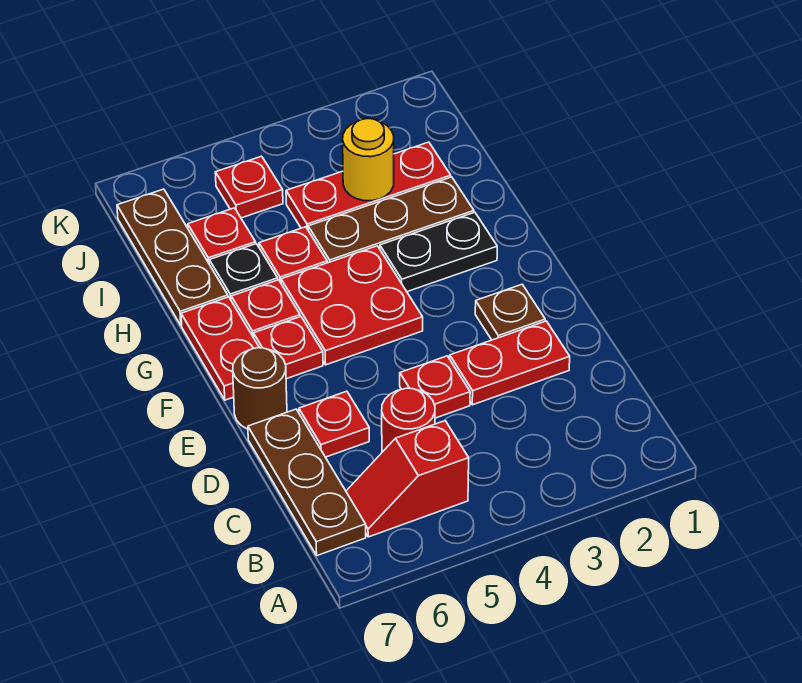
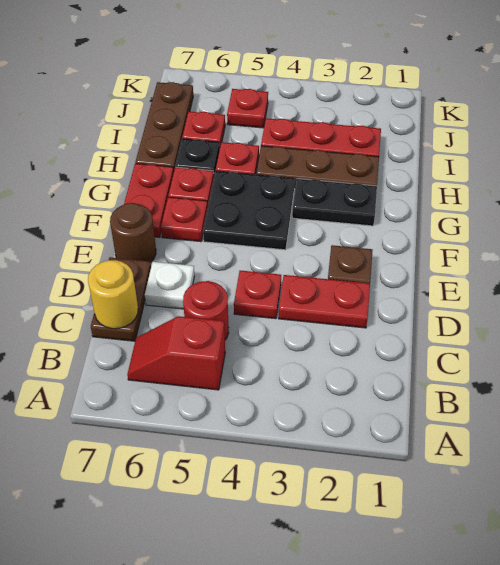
brown plate B7:D7 level 1 -> brown plate C7:D7 level 1
red plate D6 level 1 -> white plate D6 level 1
red plate F4:G5 level 1 -> black plate F4:G5 level 1
yellow round brick I3 level 2 -> yellow round brick C7 level 2

